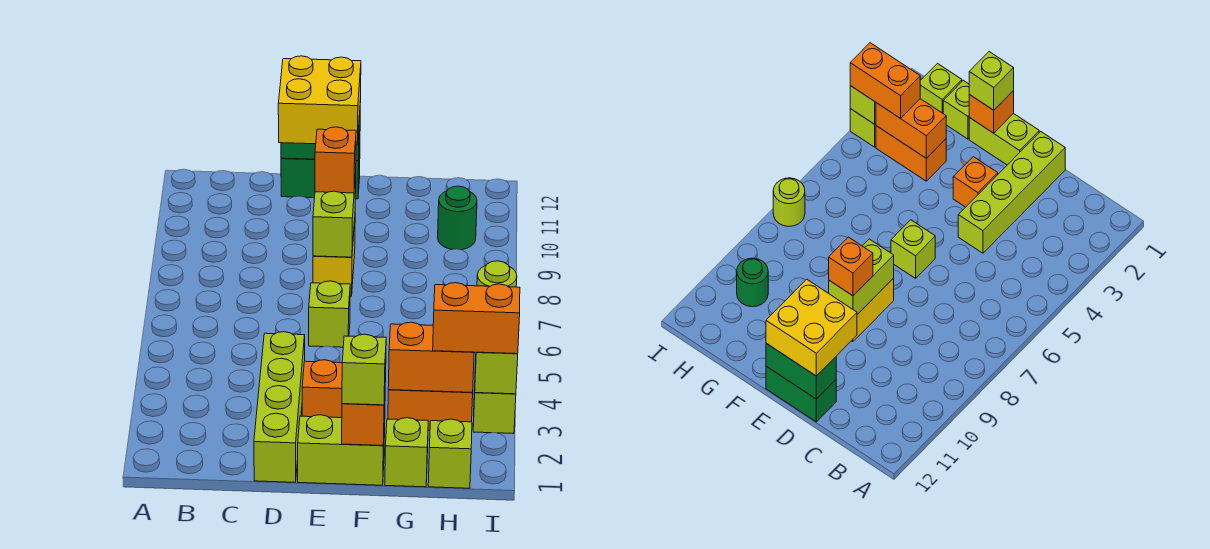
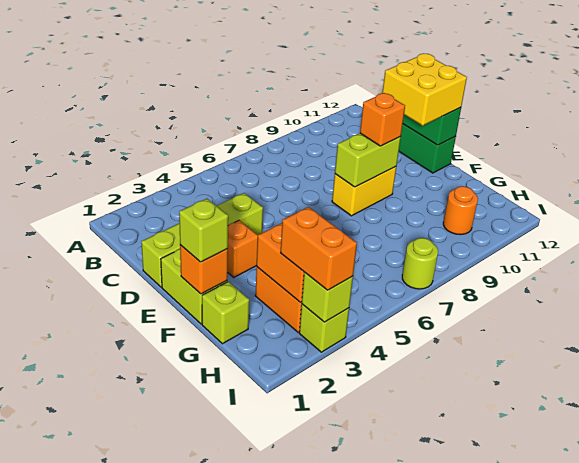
lime brick E6 level 1 -> none
lime brick H1 level 1 -> none
green round brick H10 level 1 -> orange round brick H10 level 1

